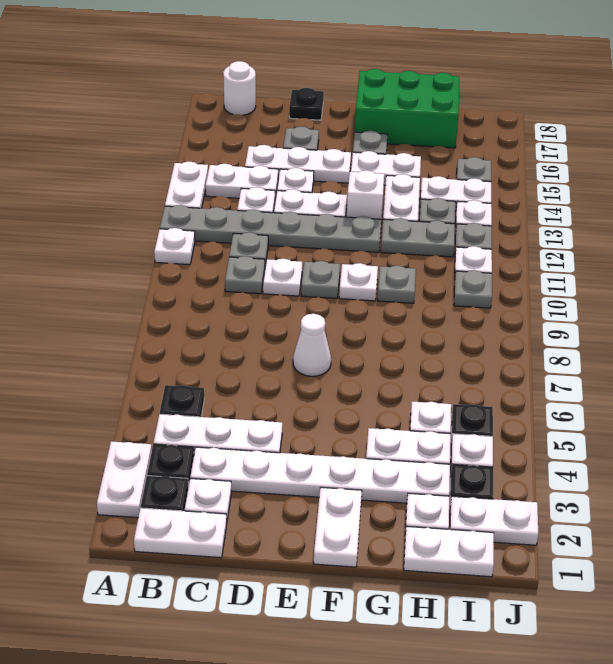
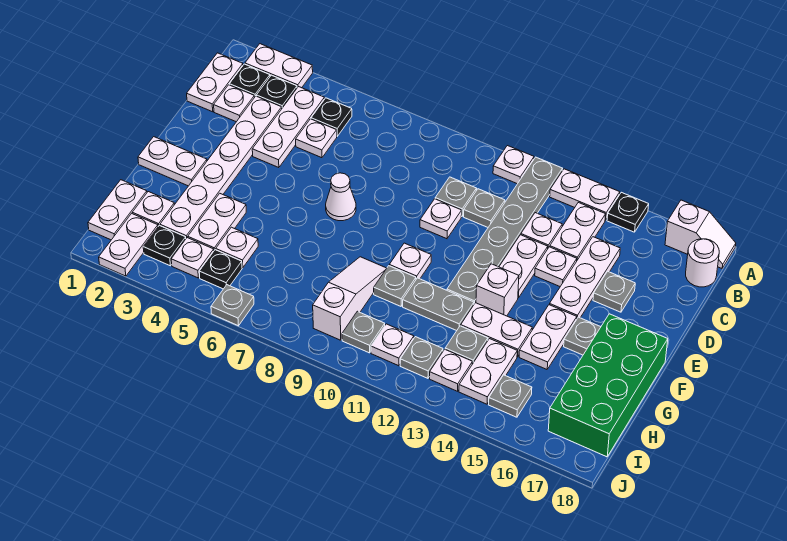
none -> white slope A17:A18 level 1 top 17
none -> white plate C5 level 1
black plate D18 level 1 -> black plate A15 level 1
grey plate E10 level 1 -> grey plate J6 level 1
green brick F17:H18 level 1 -> green brick F17:I18 level 1
none -> white slope G9:I9 level 1 top I
grey plate G12:H12 level 1 -> grey plate G11:G12 level 1

